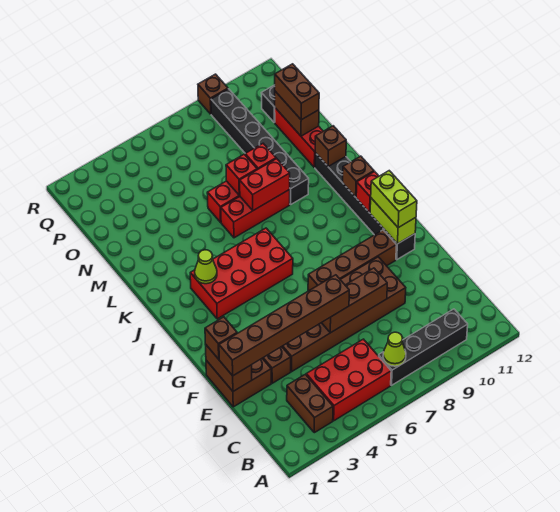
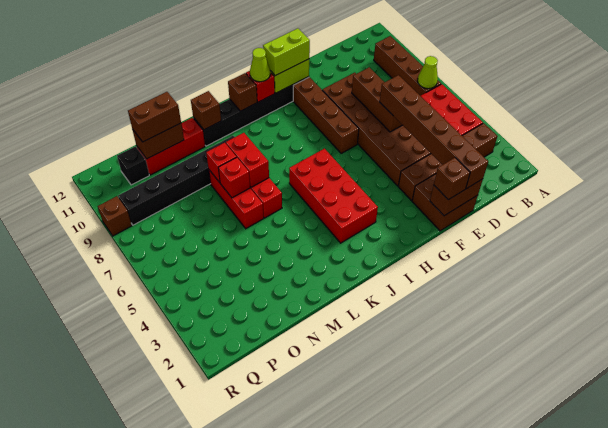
black brick B7:B10 level 1 -> brown brick B7:B10 level 1
lime cone J3 level 2 -> lime cone I11 level 3

